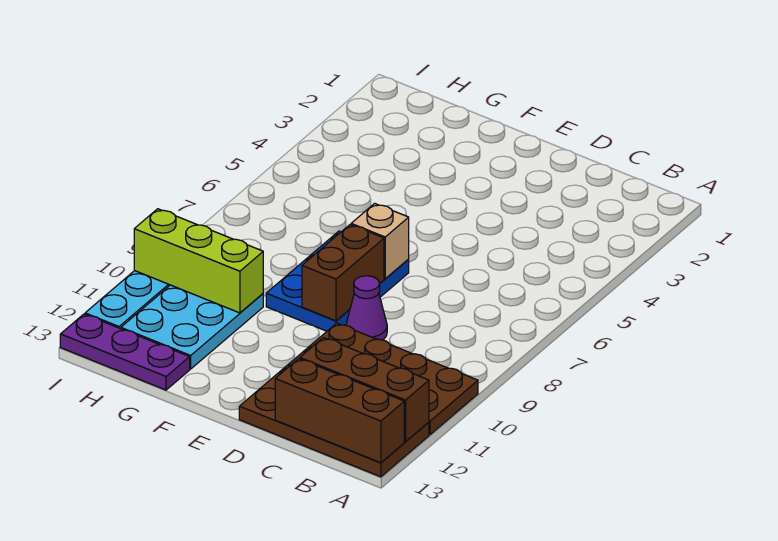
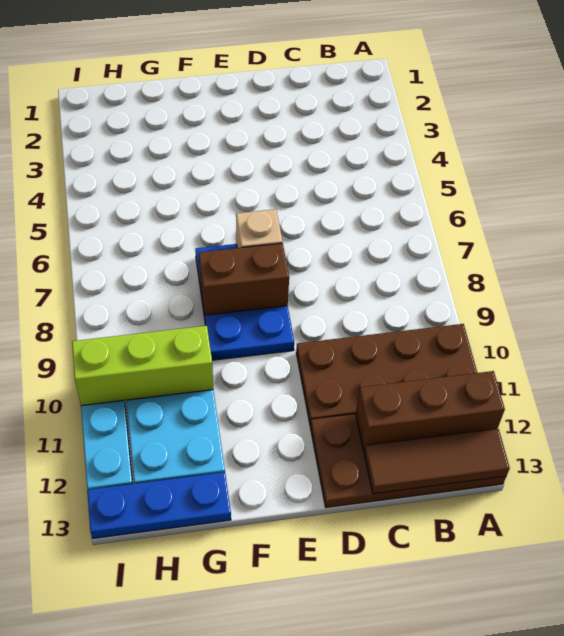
brown brick A13:C13 level 2 -> brown tile A13:C13 level 2
purple cone D9 level 1 -> none
brown brick E8:E9 level 2 -> brown brick E8:F8 level 2
purple plate G13:I13 level 1 -> blue plate G13:I13 level 1

